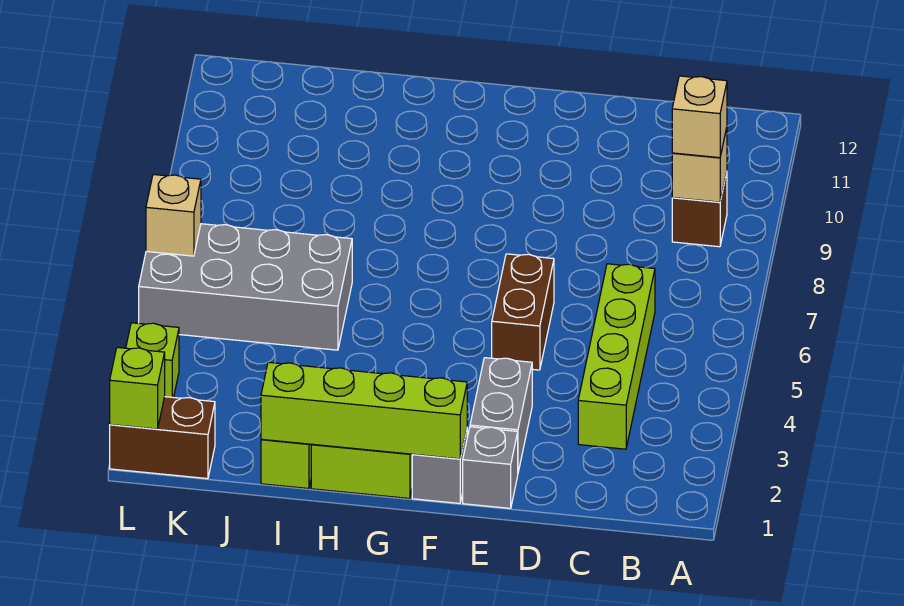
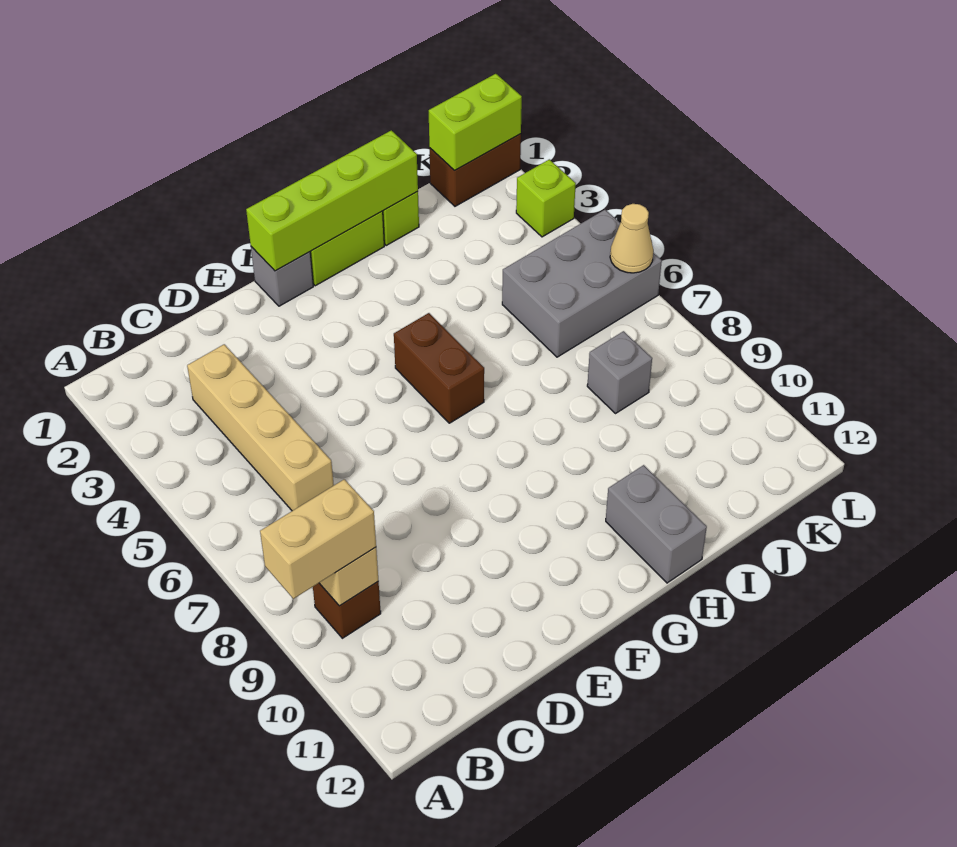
tan brick B9 level 3 -> tan brick A9:B9 level 3
lime brick C3:C6 level 1 -> tan brick C3:C6 level 1
grey brick E1 level 1 -> grey brick J8 level 1
grey brick E2:E3 level 1 -> grey brick H11:H12 level 1
brown brick E5:E6 level 1 -> brown brick G5:G6 level 1
grey brick I5:L6 level 1 -> grey brick J5:L6 level 1
lime brick L1 level 2 -> lime brick K1:L1 level 2
tan brick L6 level 2 -> tan cone L6 level 2

